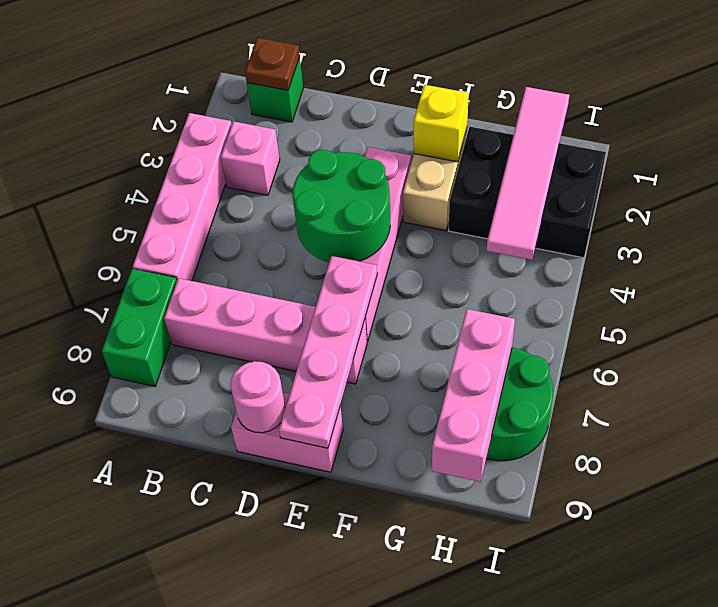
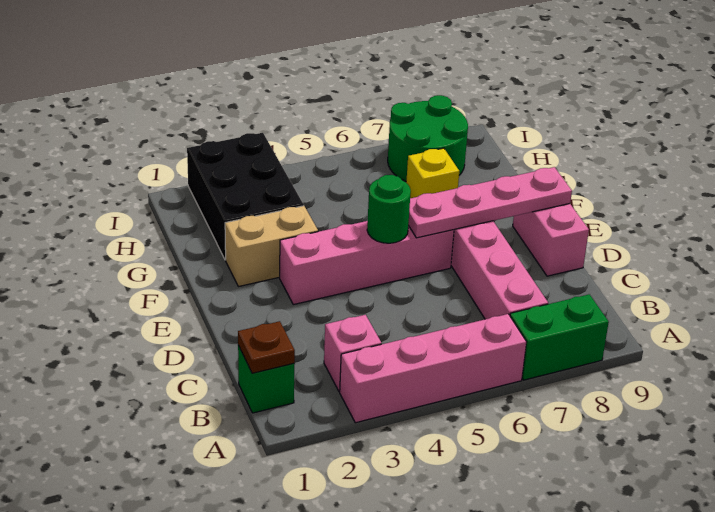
green round brick D4:E5 level 2 -> green round brick E5 level 2
pink round brick D9 level 2 -> none
yellow brick F2 level 2 -> yellow brick G7 level 1
pink tile H1:H4 level 2 -> none
pink brick H7:H9 level 2 -> none

